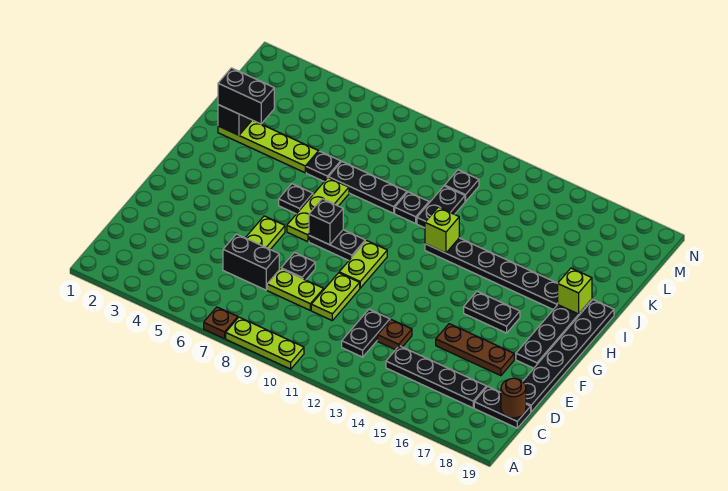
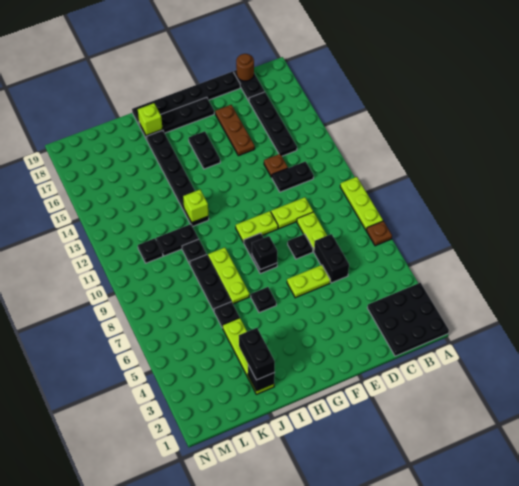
none -> black plate A1:C3 level 1
lime plate G7:I7 level 1 -> lime plate I7:I9 level 1

